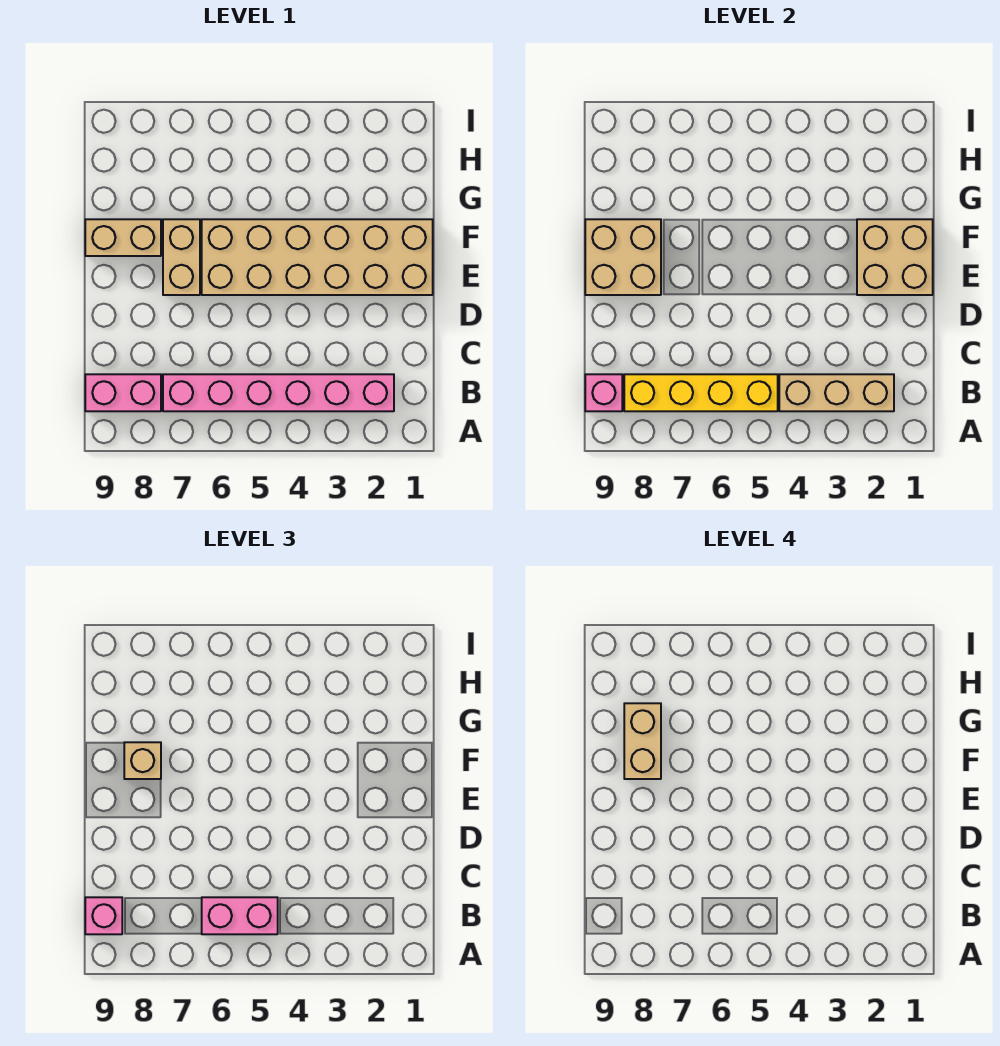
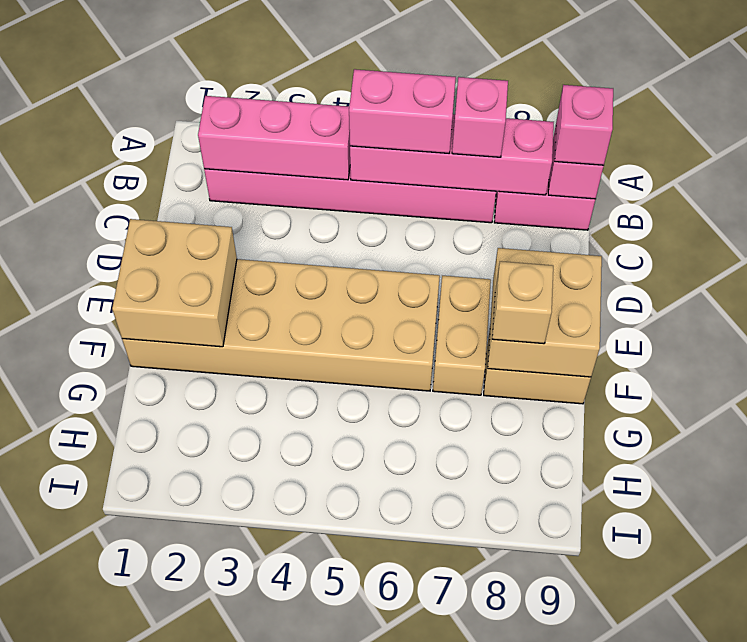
tan brick B2:B4 level 2 -> pink brick B2:B4 level 2
yellow brick B5:B8 level 2 -> pink brick B5:B8 level 2
none -> pink brick B7 level 3
tan brick F8:G8 level 4 -> none

